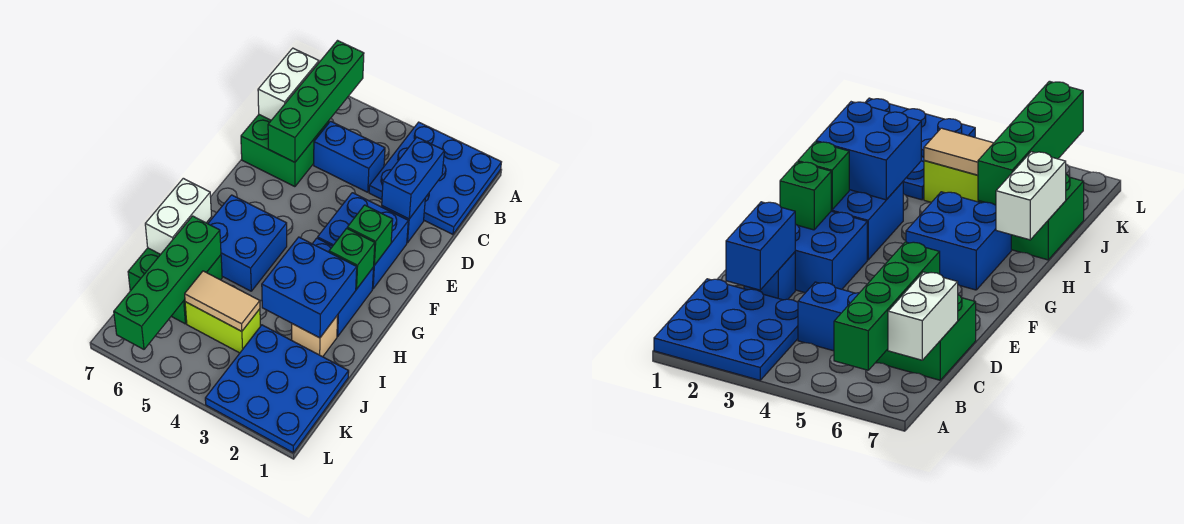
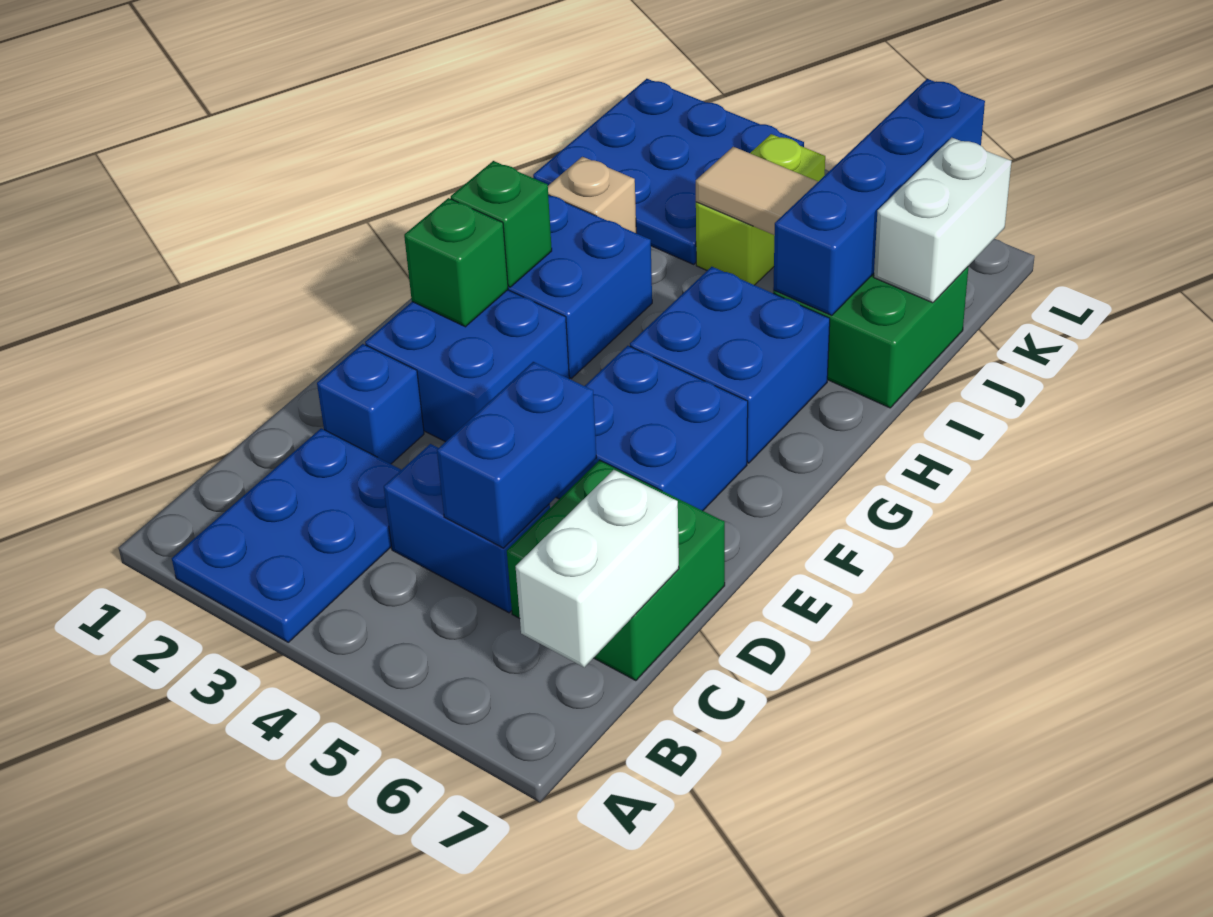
blue plate A1:C3 level 1 -> blue plate A2:C3 level 1
green brick A6:D6 level 2 -> none
blue brick C2:D2 level 2 -> blue brick C5:D5 level 2
blue brick H2:I3 level 2 -> blue brick E5:F6 level 1
white brick H7:I7 level 2 -> white brick J7:K7 level 2
green brick I6:L6 level 2 -> blue brick I6:L6 level 2
lime brick J4:J5 level 1 -> lime brick J4:K4 level 1

